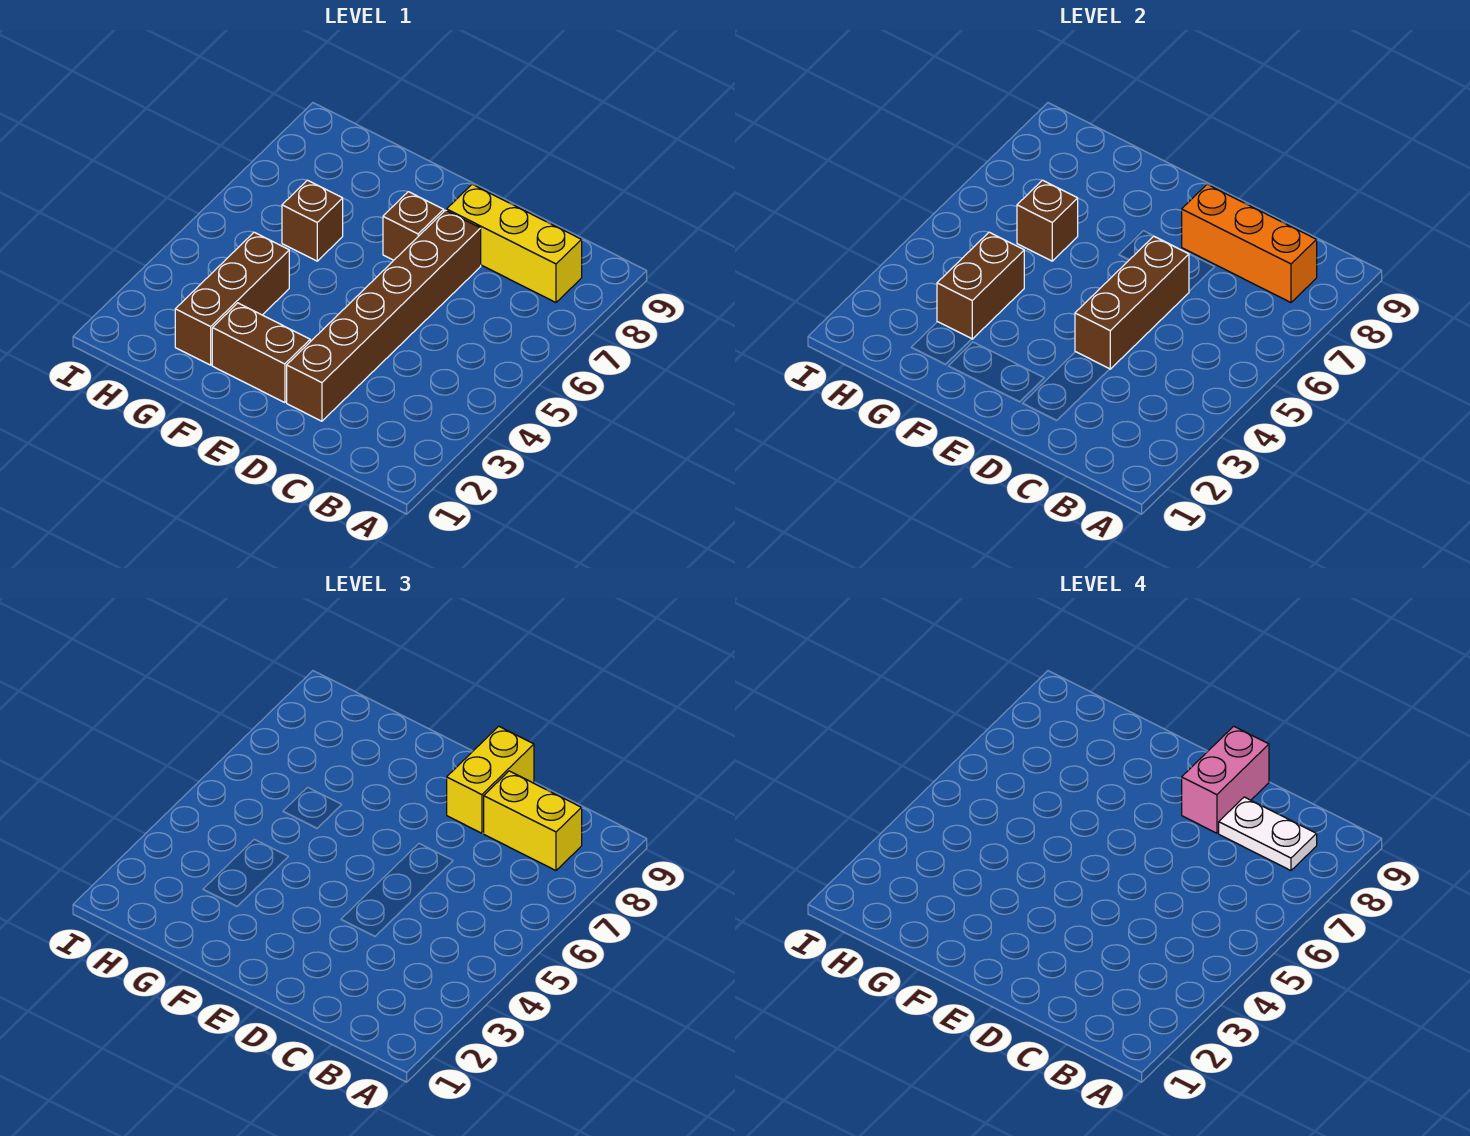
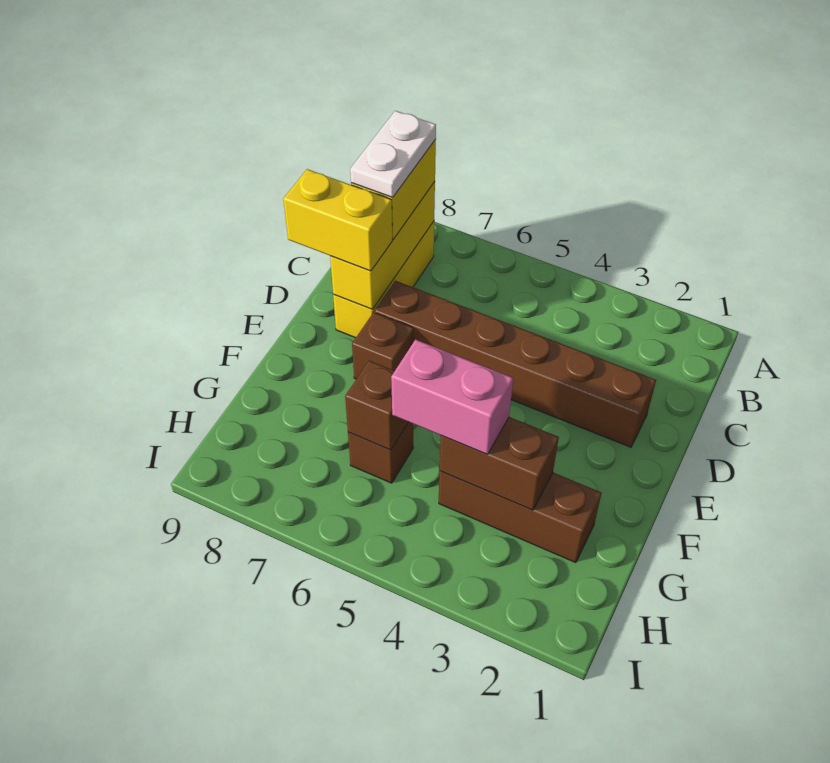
orange brick B8:D8 level 2 -> yellow brick B8:D8 level 2
brown brick D4:D6 level 2 -> none
pink brick D8:D9 level 4 -> pink brick G4:G5 level 3
brown brick E2:F2 level 1 -> none

